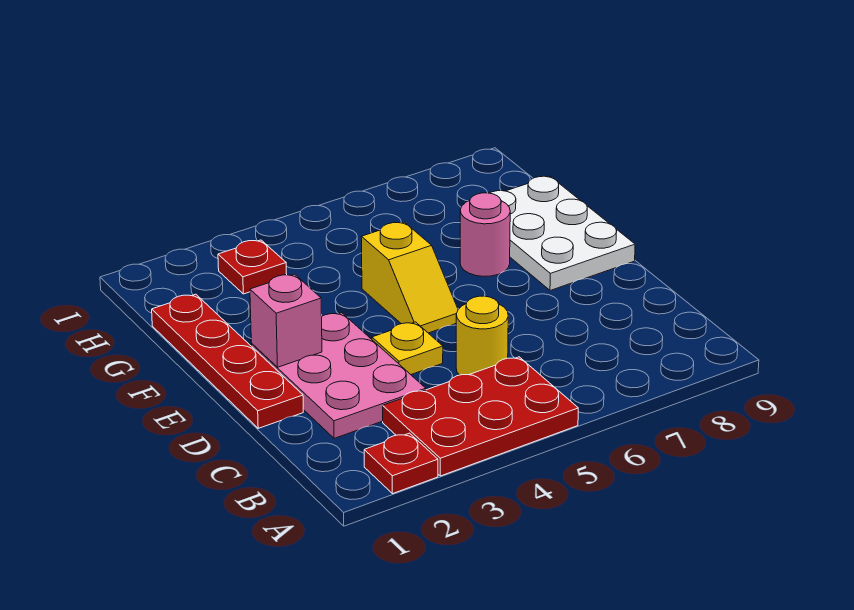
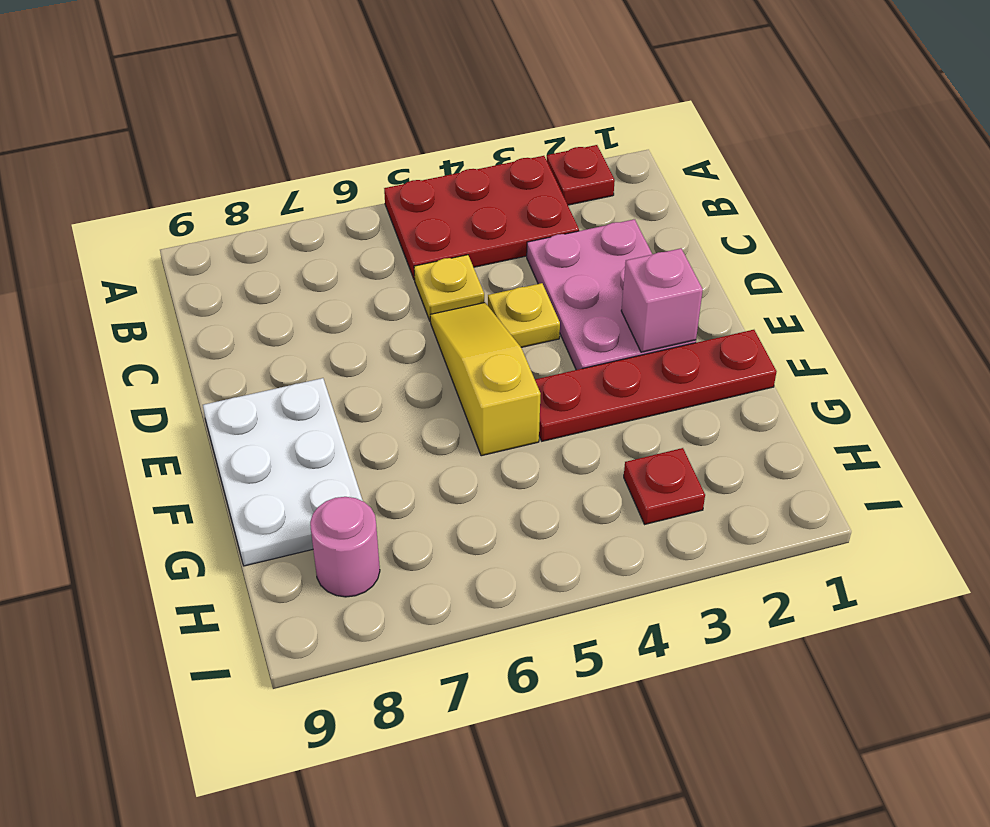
yellow round brick C5 level 1 -> yellow plate C5 level 1
red plate D1:G1 level 1 -> red plate F1:F4 level 1
yellow slope E5:F5 level 1 top F -> yellow slope D5:F5 level 1 top F
pink round brick F7 level 1 -> pink round brick H8 level 1

